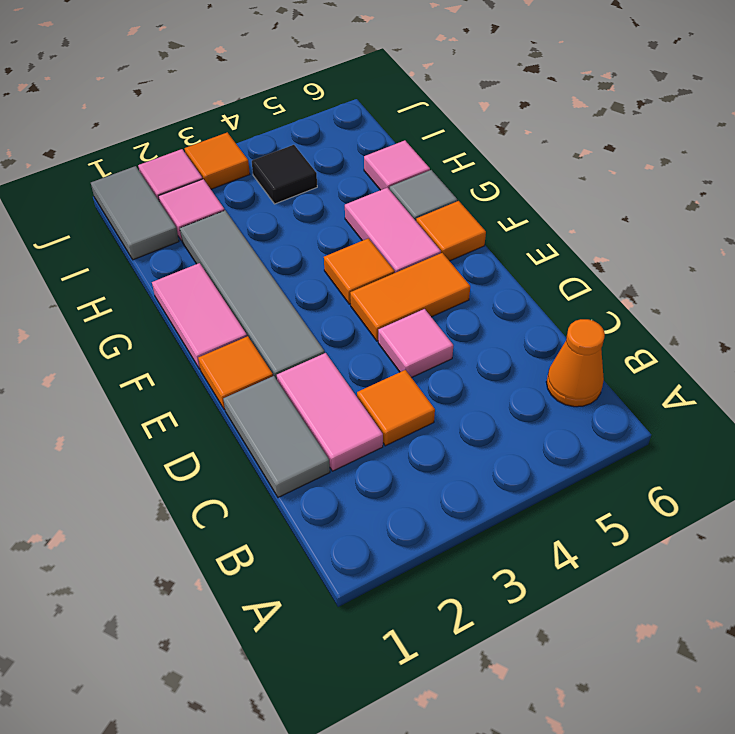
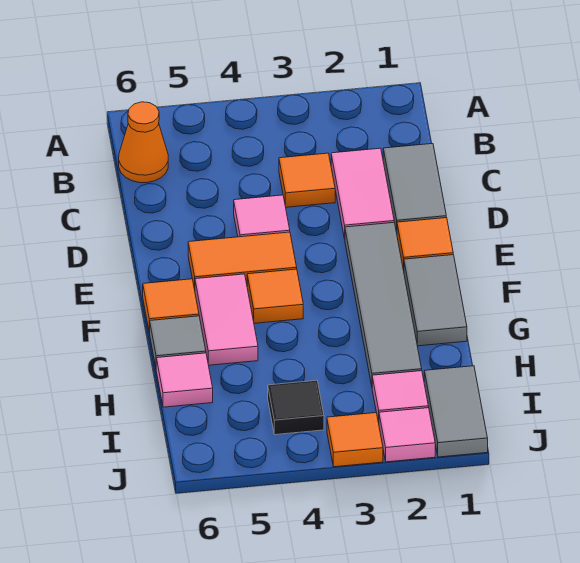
pink tile F1:G1 level 1 -> grey tile F1:G1 level 1

